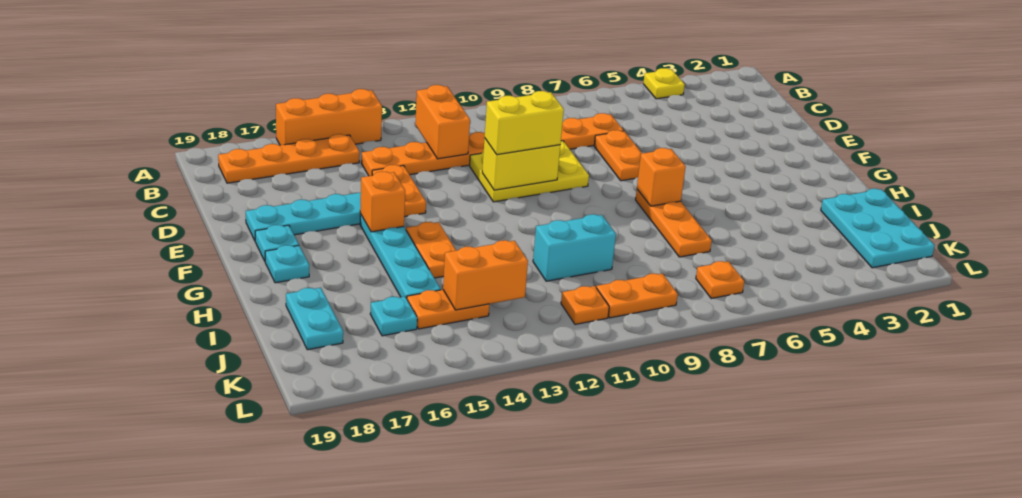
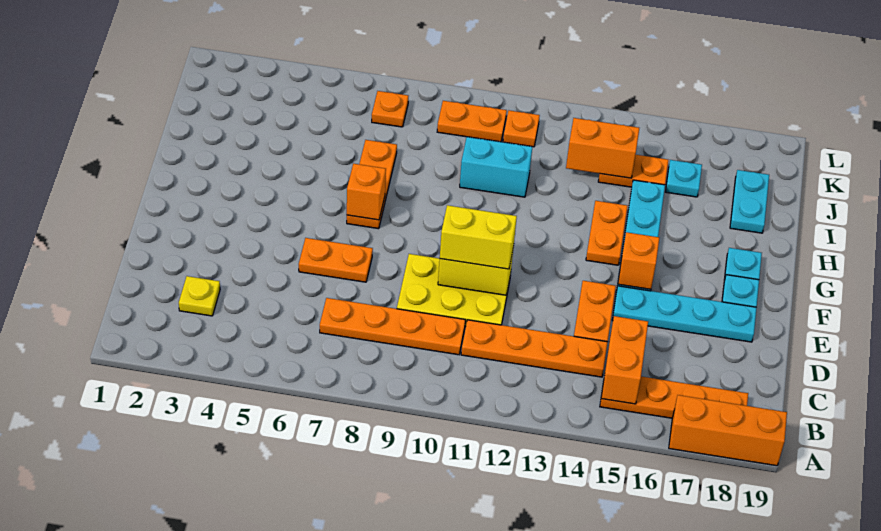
yellow plate A4 level 1 -> yellow plate C3 level 1
orange brick A14:A16 level 1 -> orange brick A17:A19 level 1
orange brick B12:C12 level 2 -> orange brick B15:C15 level 2
orange plate D7:E7 level 1 -> orange plate E6:E7 level 1
cyan plate I1:K2 level 1 -> none

